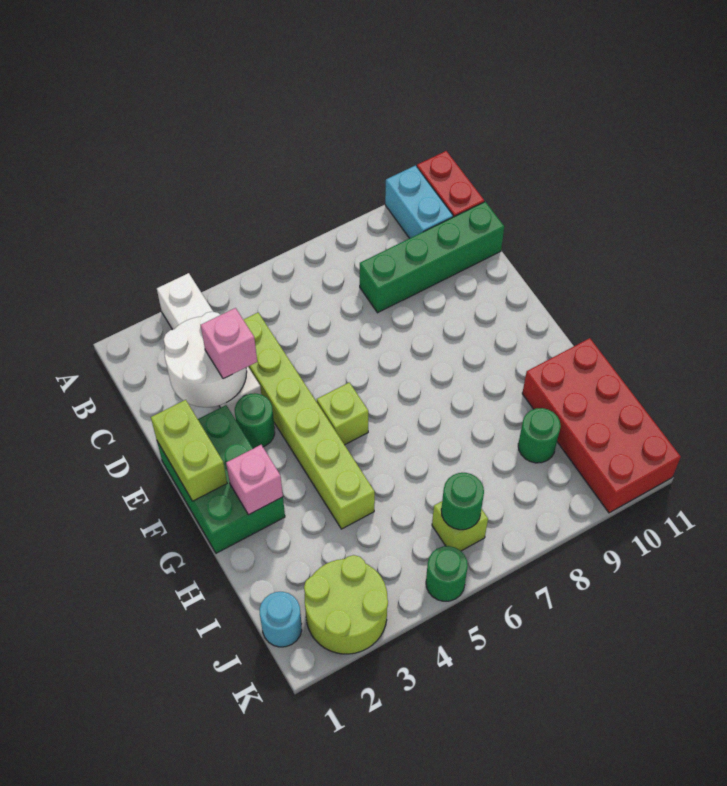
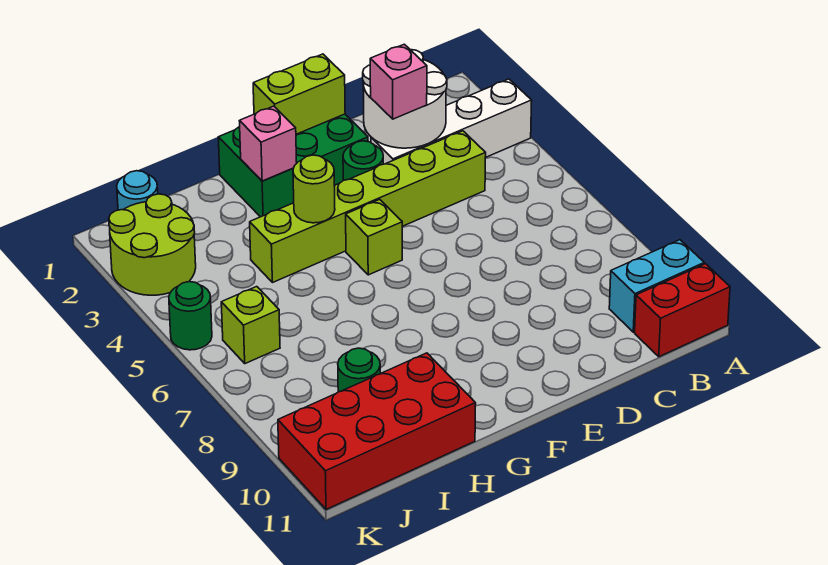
green brick C8:C11 level 1 -> none
none -> lime round brick G4 level 2
green round brick J6 level 2 -> none

